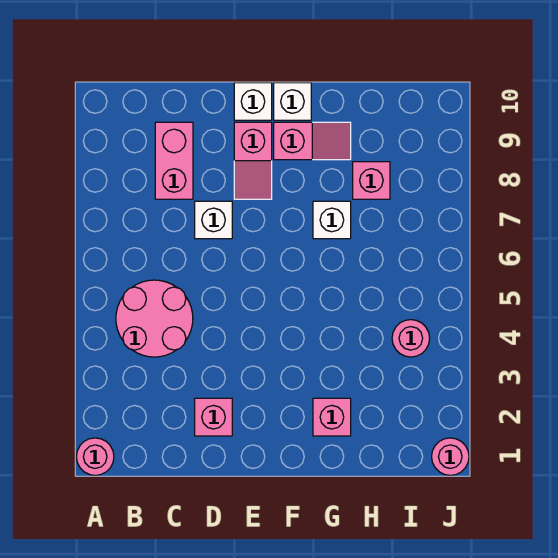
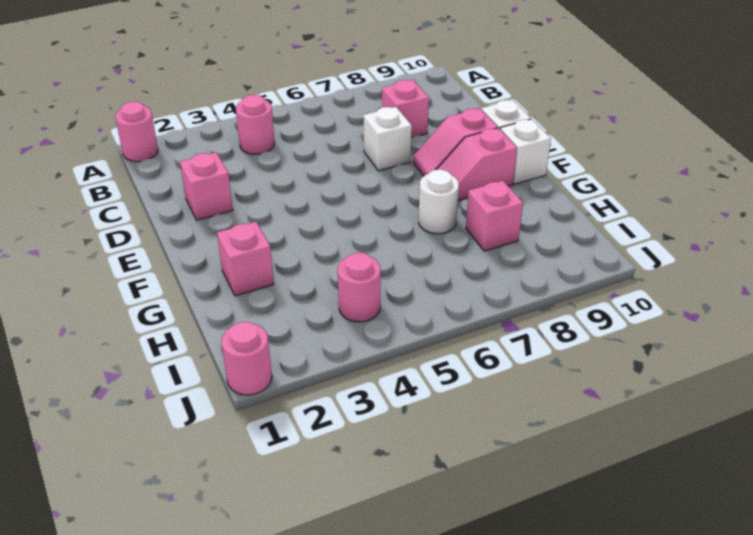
pink round brick B4:C5 level 1 -> pink round brick B4 level 1
pink brick C8:C9 level 1 -> pink brick C8 level 1
pink slope F9:G9 level 1 top F -> pink slope F8:F9 level 1 top 9
white brick G7 level 1 -> white round brick G7 level 1

